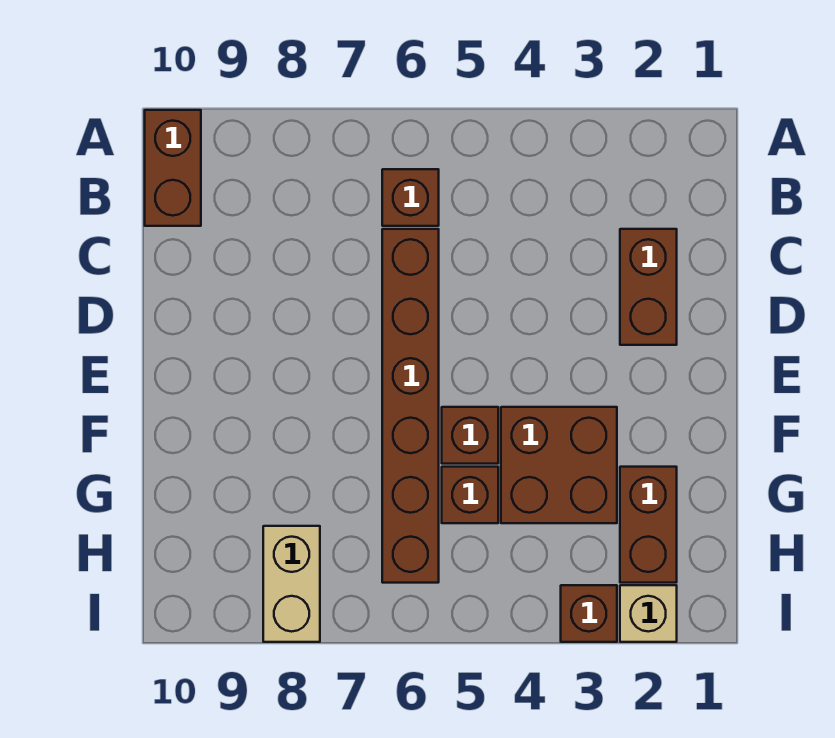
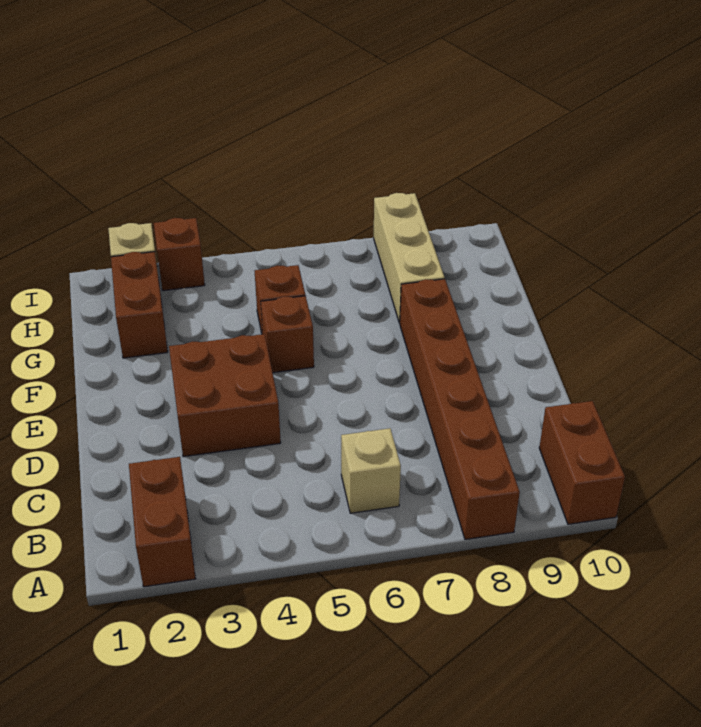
brown brick B6 level 1 -> tan brick B6 level 1
brown brick C2:D2 level 1 -> brown brick A2:B2 level 1
brown brick C6:H6 level 1 -> brown brick A8:F8 level 1
brown brick F3:G4 level 1 -> brown brick D3:E4 level 1
tan brick H8:I8 level 1 -> tan brick G8:I8 level 1

